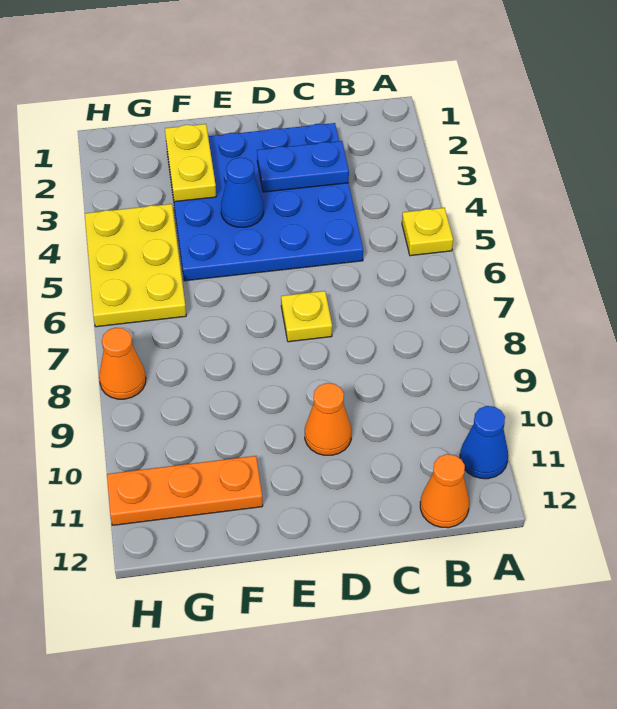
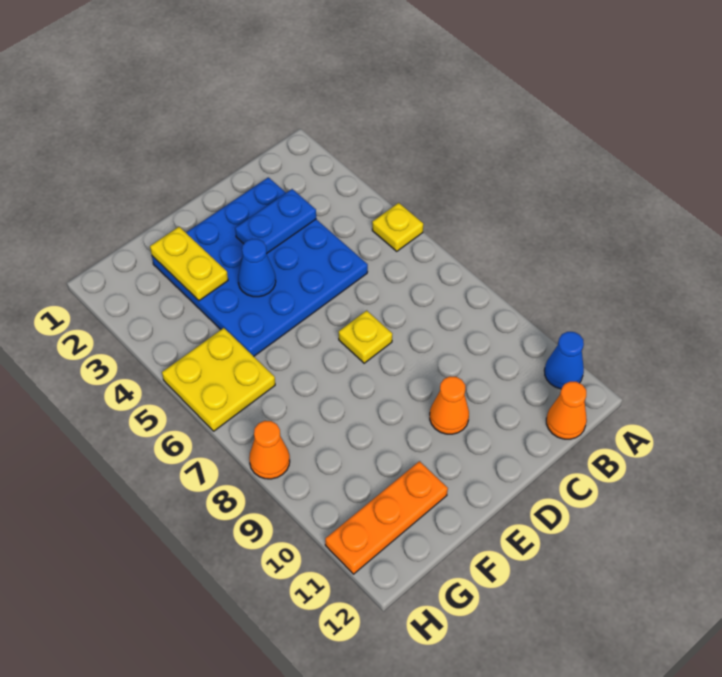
yellow plate G4:H6 level 1 -> yellow plate G5:H6 level 1

